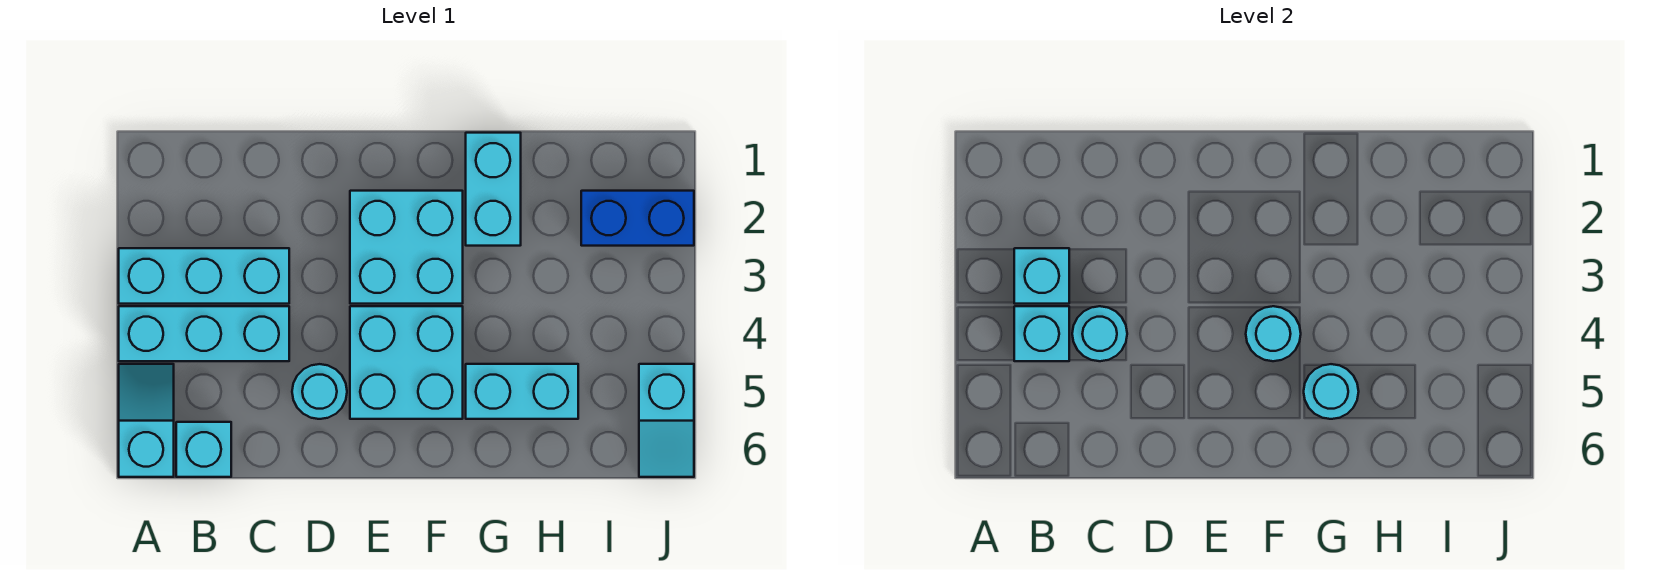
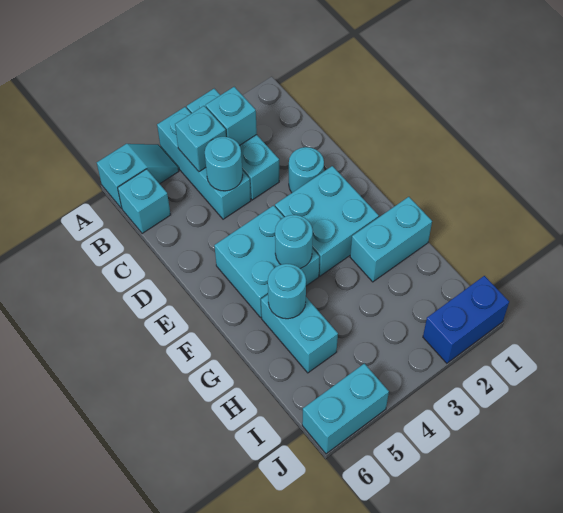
cyan round brick D5 level 1 -> cyan round brick D2 level 1
blue brick I2:J2 level 1 -> blue brick J1:J2 level 1
cyan slope J5:J6 level 1 top 5 -> cyan brick J5:J6 level 1

